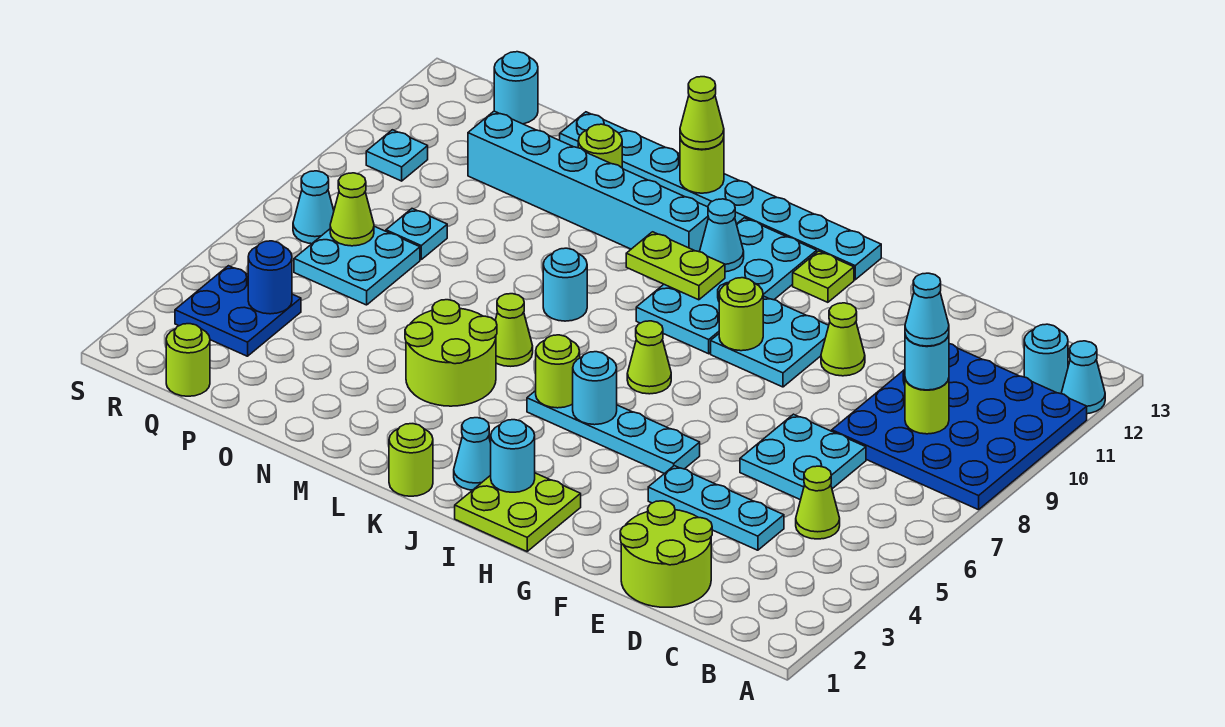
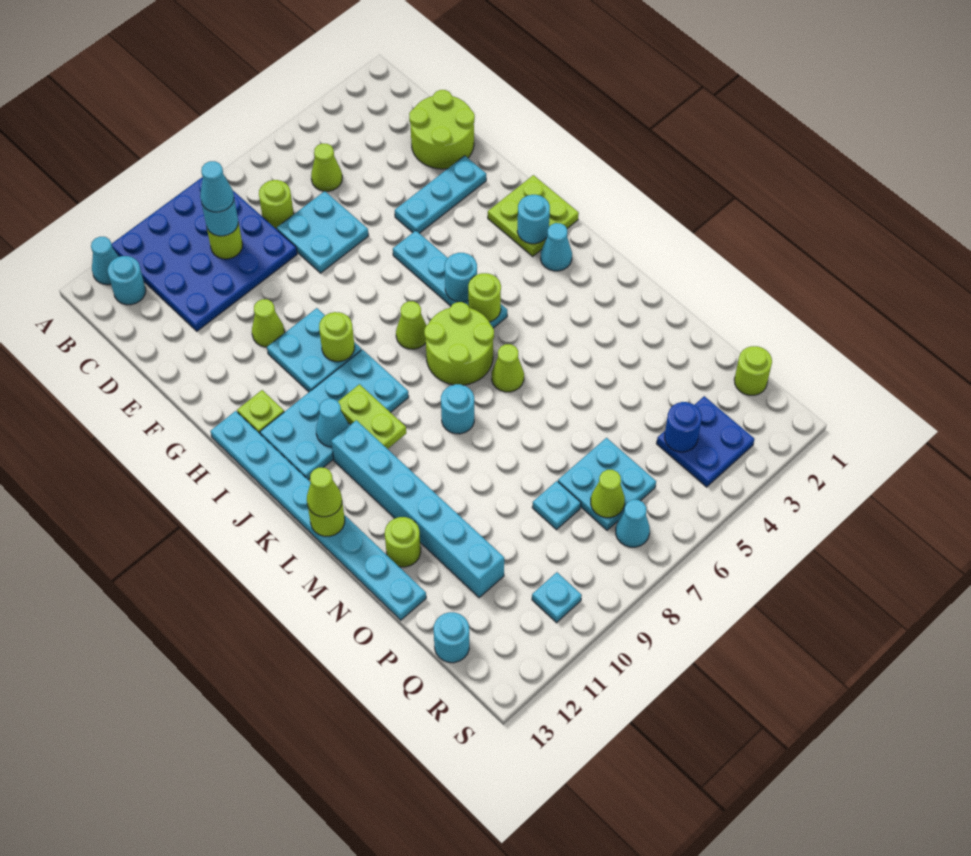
cyan plate D4:F4 level 1 -> cyan plate F2:F4 level 1
lime round brick K1 level 1 -> lime round brick C7 level 1
lime round brick L4:M5 level 1 -> lime round brick J6:K7 level 1

